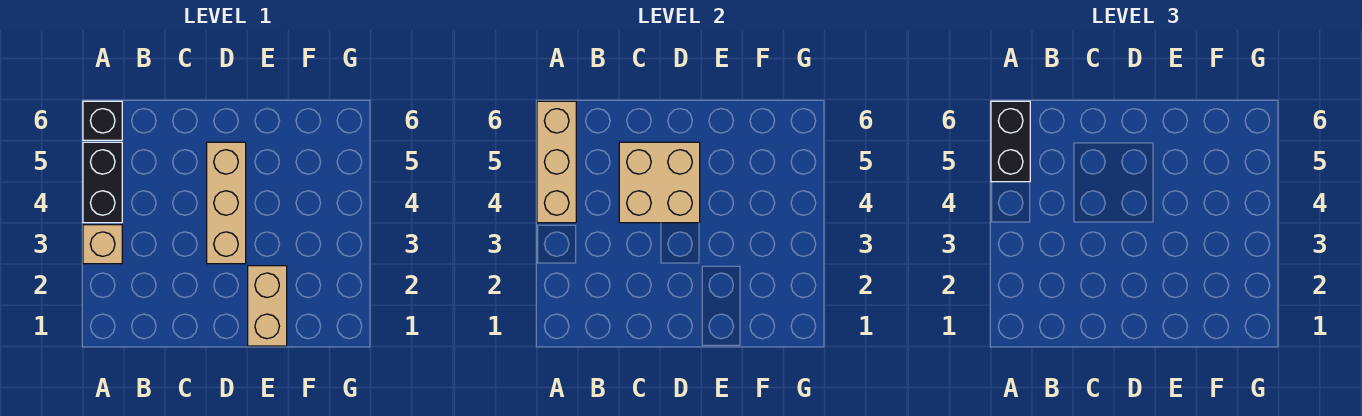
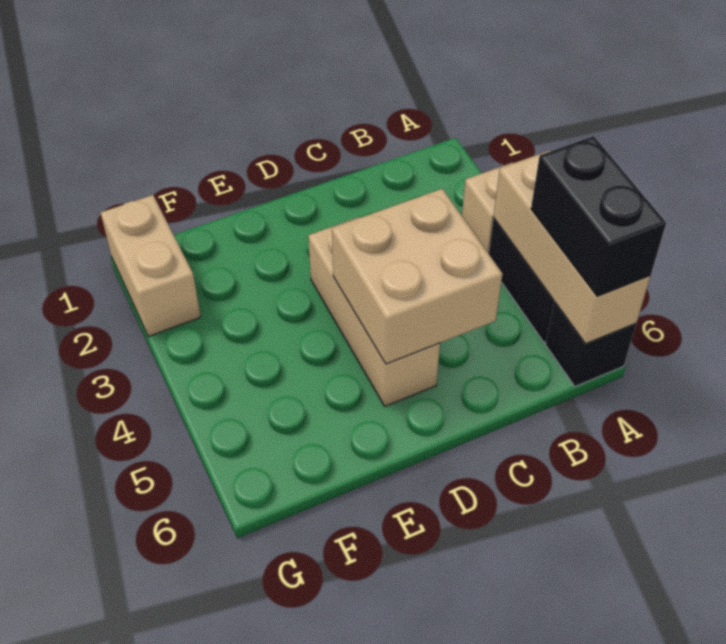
tan brick E1:E2 level 1 -> tan brick G1:G2 level 1

